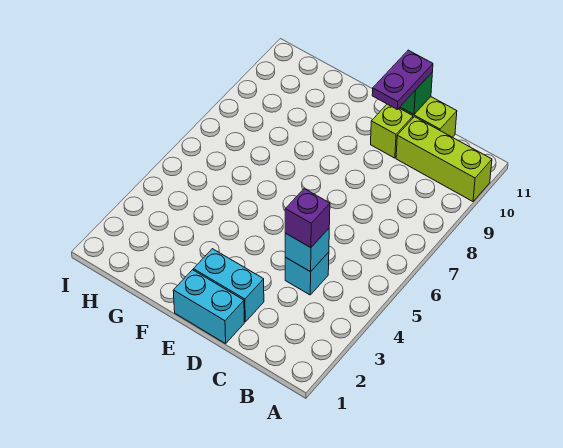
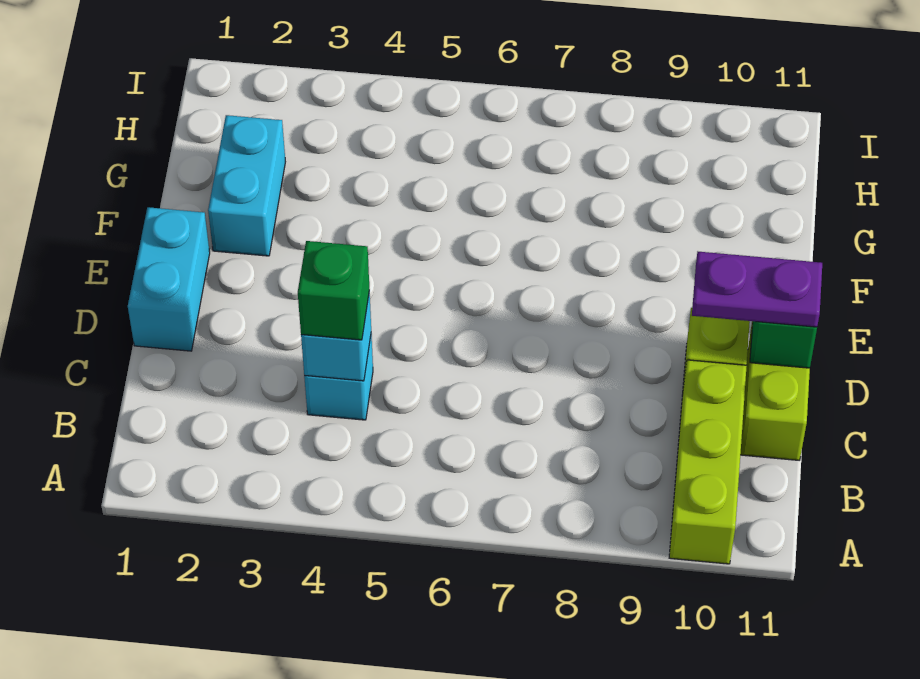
purple brick C4 level 3 -> green brick C4 level 3
cyan brick D2:E2 level 1 -> cyan brick F2:G2 level 1

